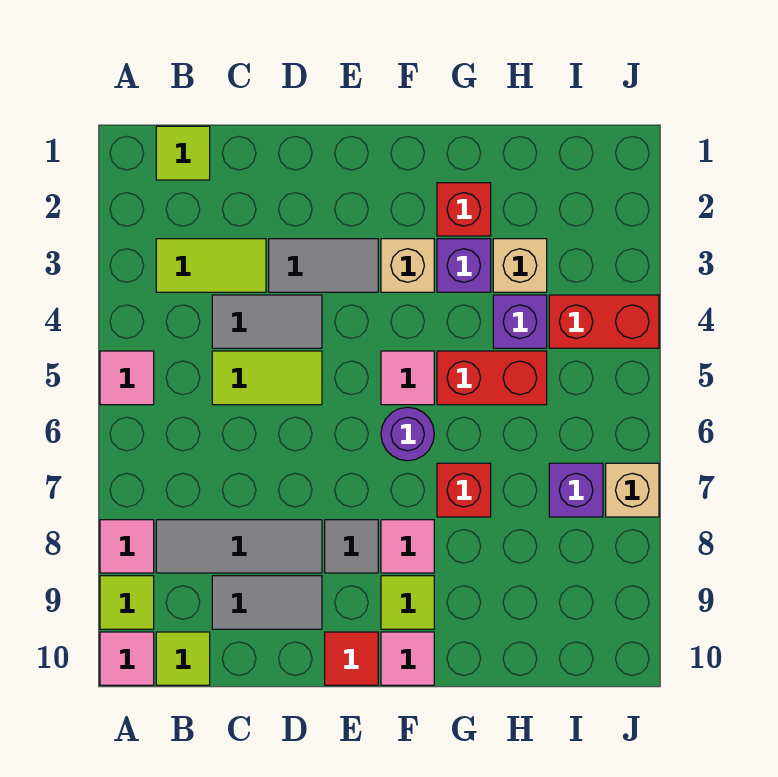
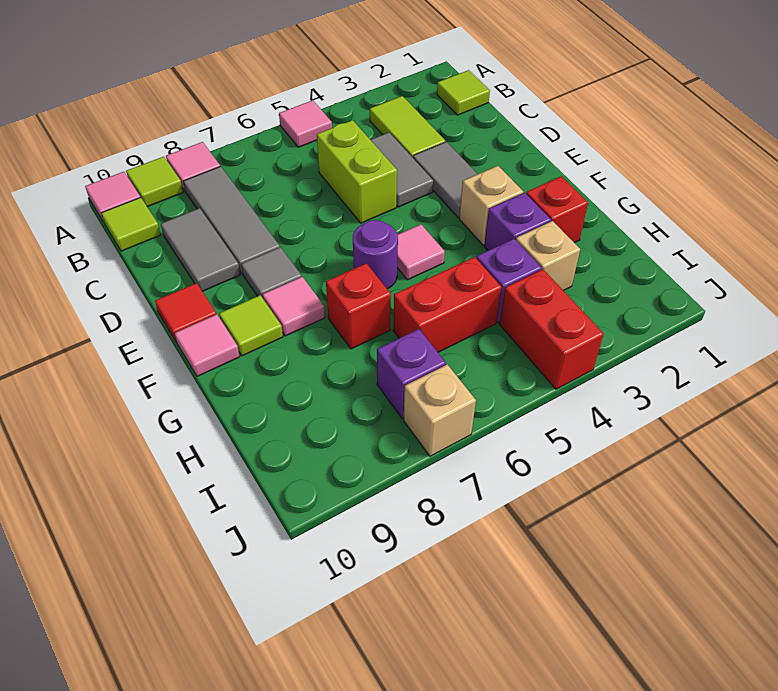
lime tile C5:D5 level 1 -> lime brick C5:D5 level 1
red brick G5:H5 level 1 -> red brick H5:H6 level 1

